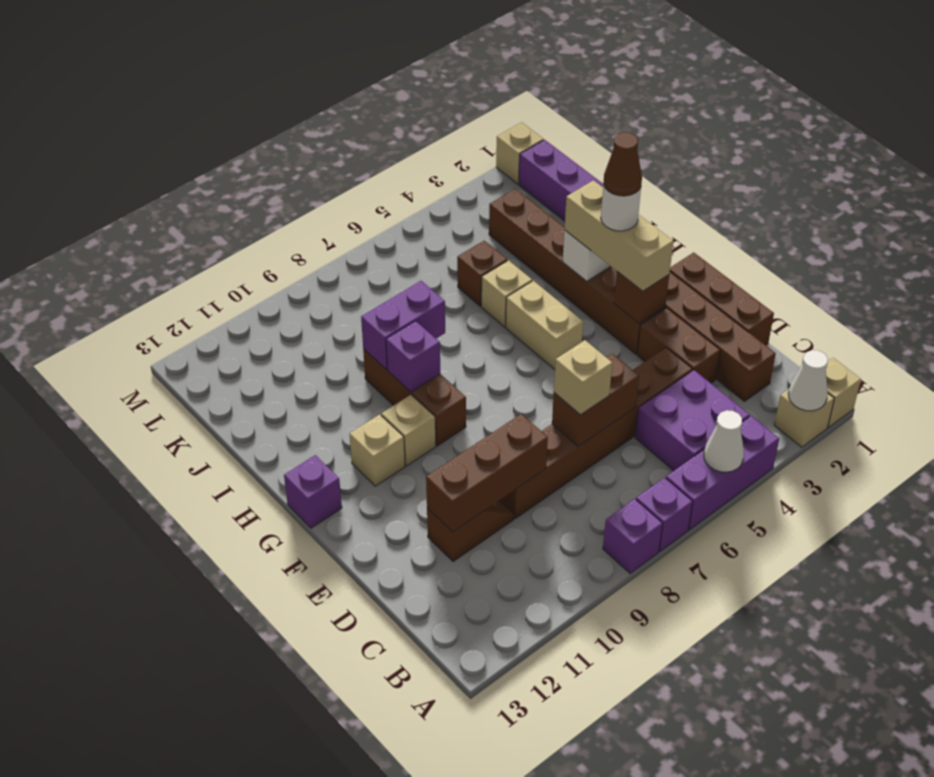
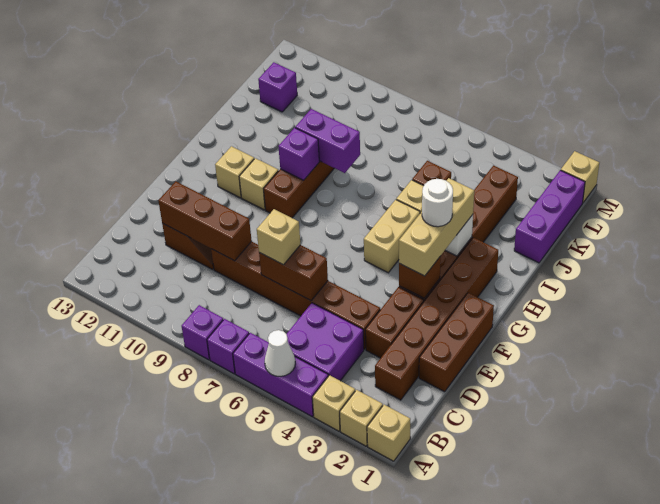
white cone A2 level 2 -> none
none -> tan brick A3 level 1
brown cone G3 level 5 -> none
purple brick G13 level 1 -> purple brick K12 level 1

